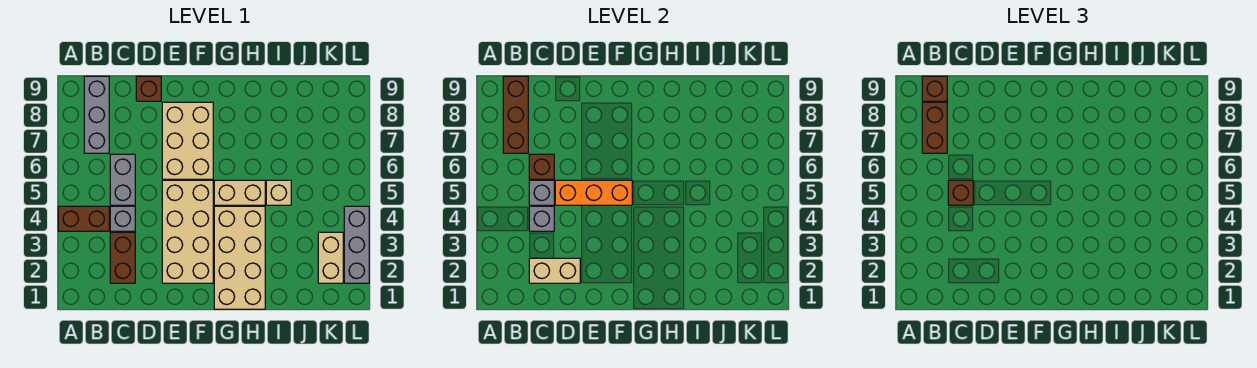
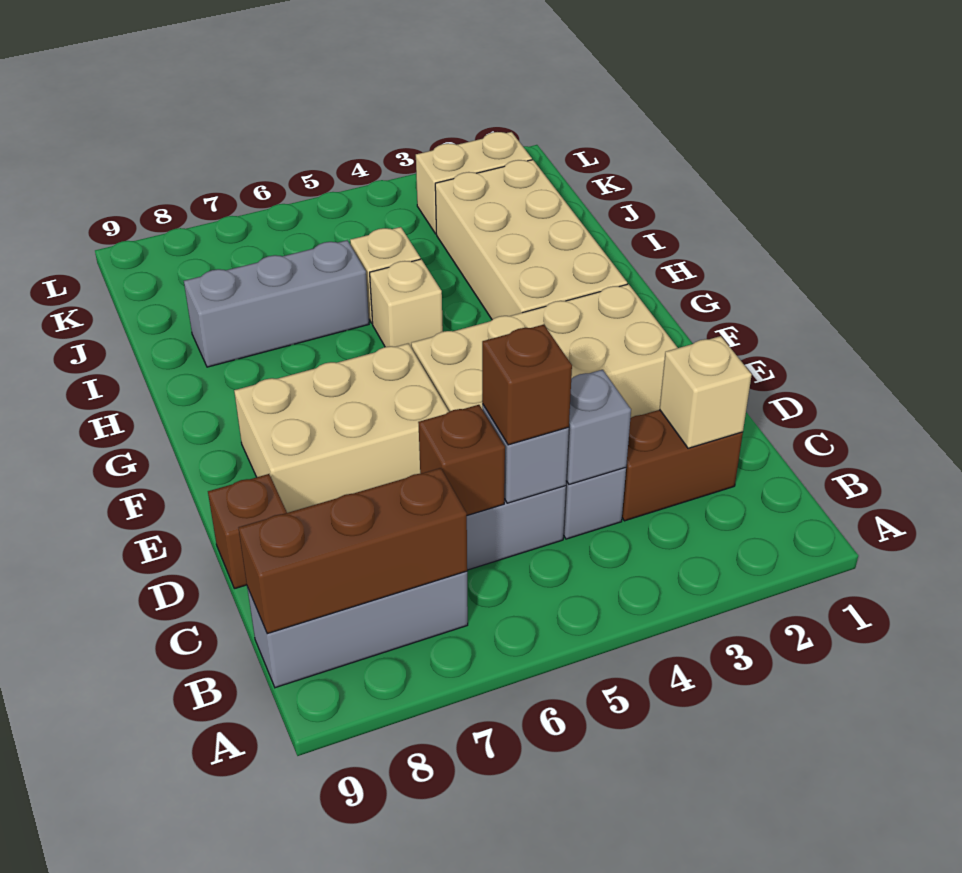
brown brick A4:B4 level 1 -> none
brown brick B7:B8 level 3 -> none
brown brick B9 level 3 -> none
tan brick C2:D2 level 2 -> tan brick C2 level 2
orange brick D5:F5 level 2 -> none
tan brick G1:H4 level 1 -> tan brick G2:J3 level 1
tan brick G5:H5 level 1 -> tan brick H5 level 1
grey brick L2:L4 level 1 -> grey brick I6:I8 level 1

